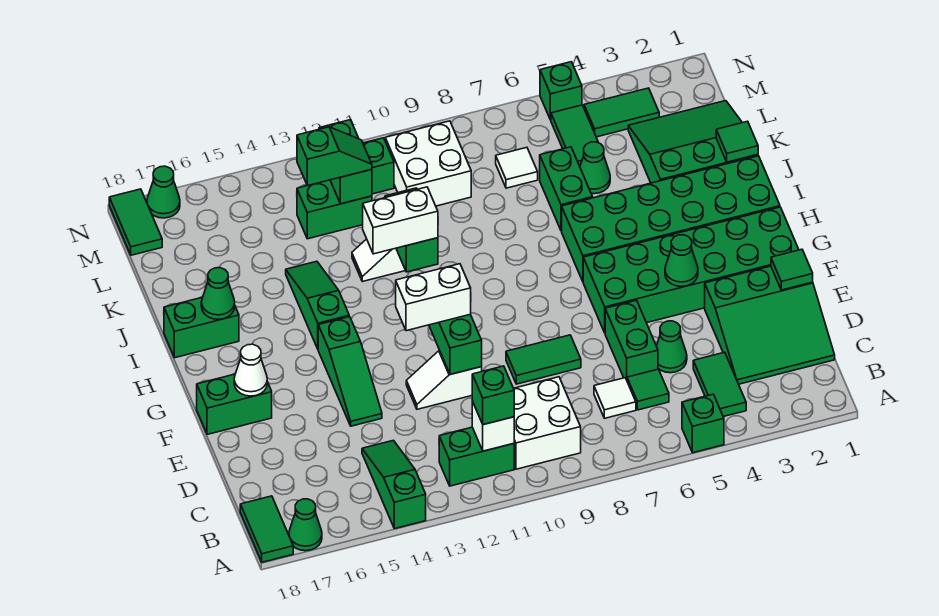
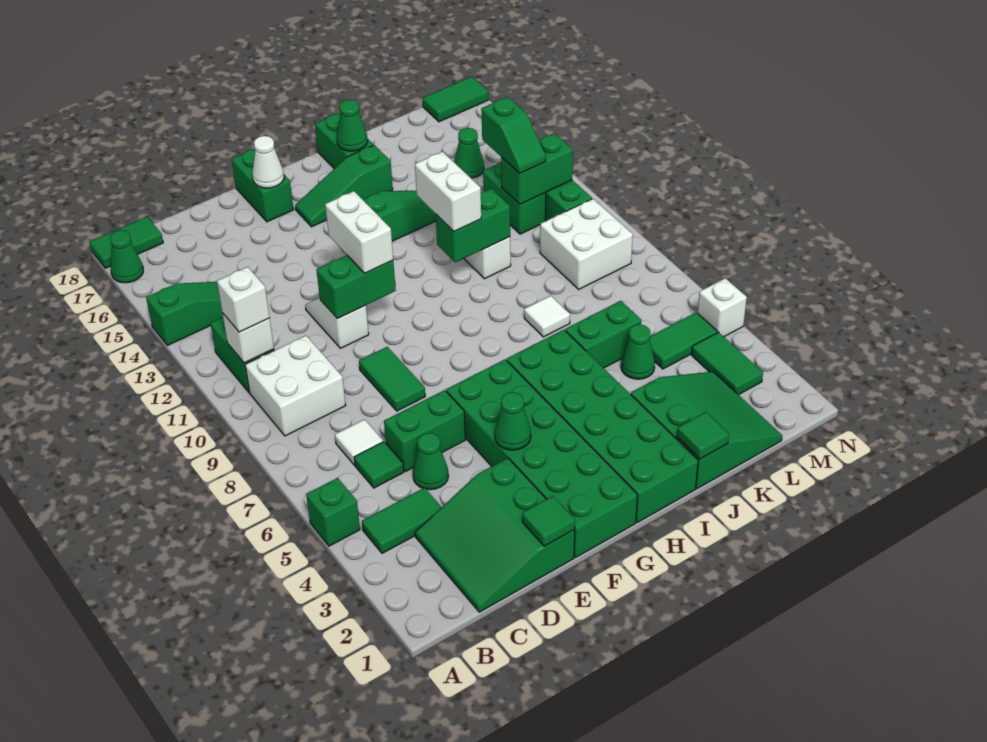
green brick B11 level 3 -> white brick B11 level 3
green slope E14:G14 level 1 top G -> green slope G16:I16 level 1 top I
white tile L7 level 1 -> white tile J8 level 1
green brick N5 level 1 -> white brick N5 level 1
green cone N17 level 1 -> green cone L15 level 1

